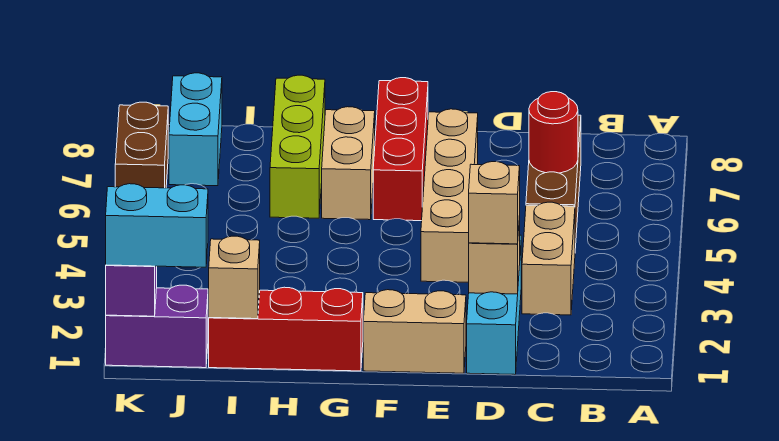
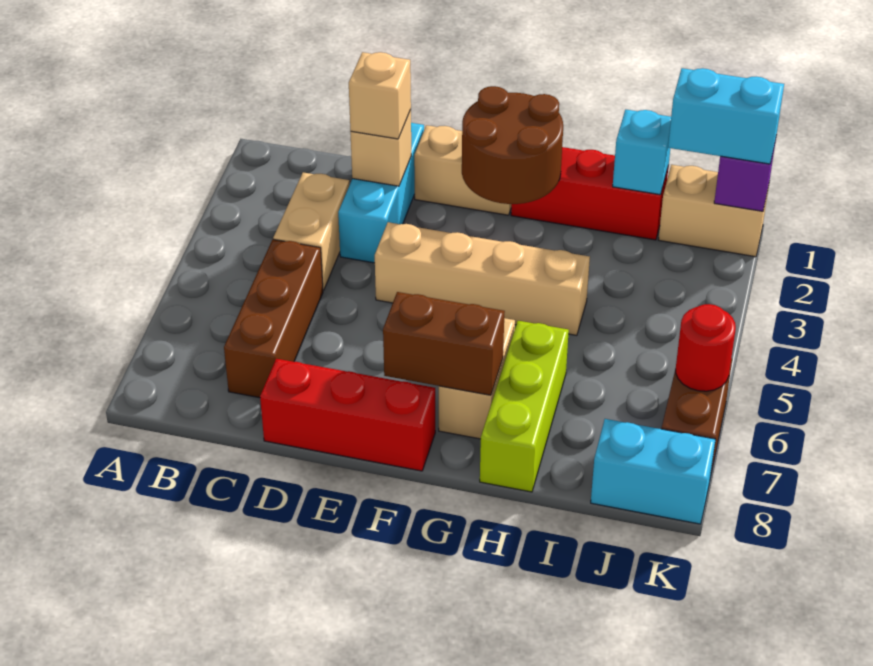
red round brick C6 level 2 -> red round brick K6 level 2
tan brick E4:E7 level 1 -> tan brick E4:H4 level 1
none -> brown round brick F1:G2 level 2
red brick F6:F8 level 1 -> red brick D8:F8 level 1
none -> brown brick F7:G7 level 2
tan brick I1 level 2 -> cyan brick I1 level 2
purple brick J1:K1 level 1 -> tan brick J1:K1 level 1
cyan brick J7:J8 level 1 -> cyan brick J8:K8 level 1

